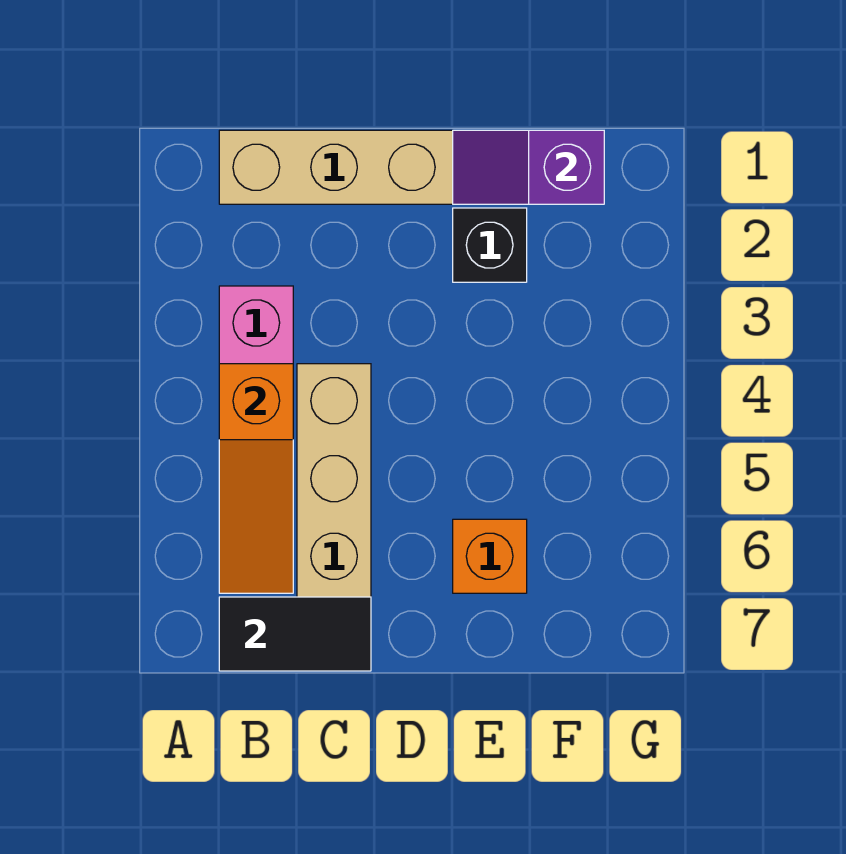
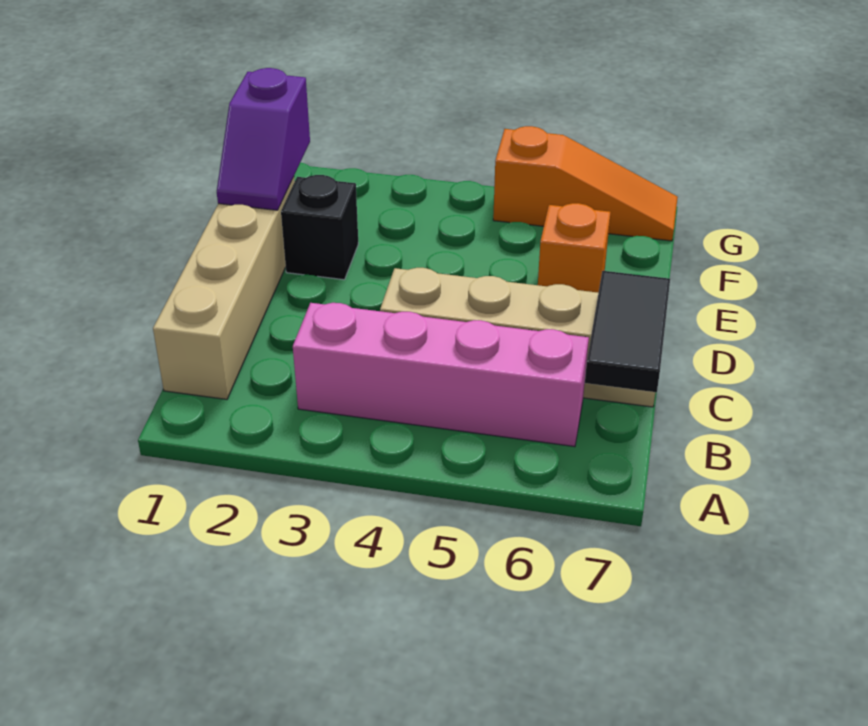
orange slope B4:B6 level 2 top 4 -> orange slope G5:G7 level 1 top 5

